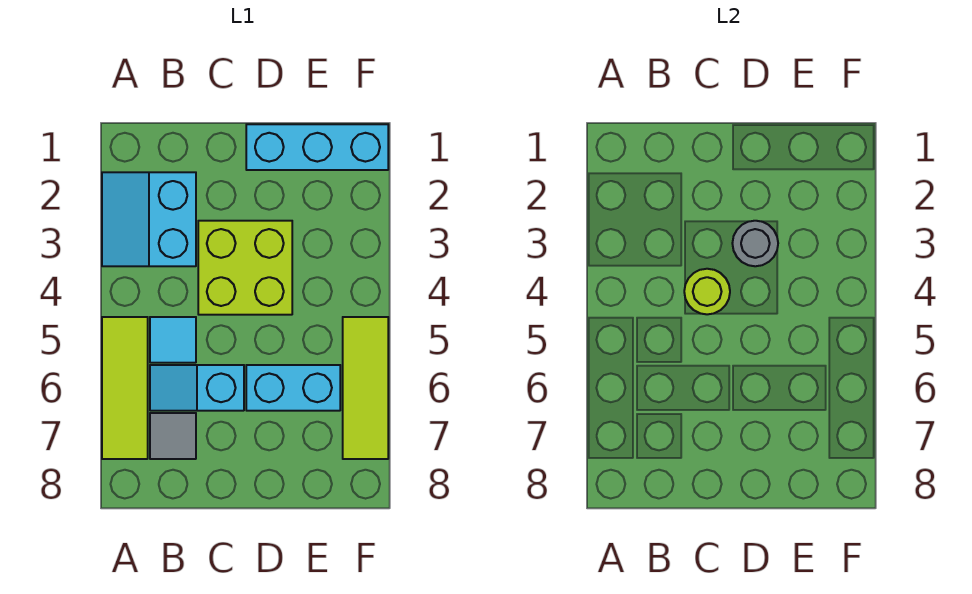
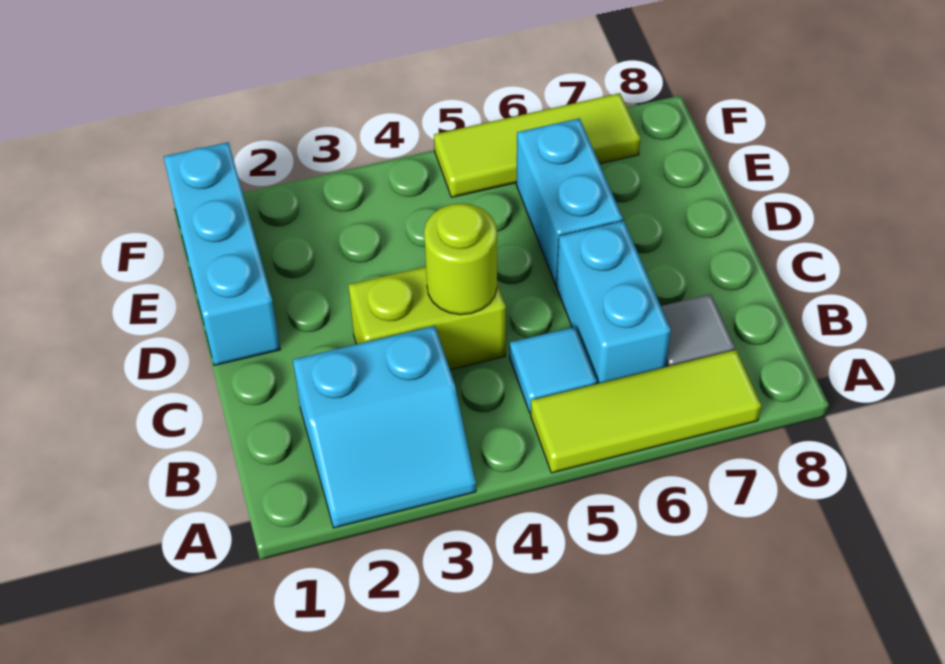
cyan slope B6:C6 level 1 top C -> cyan brick B6:C6 level 1
lime brick C3:D4 level 1 -> lime brick C3:C4 level 1
grey round brick D3 level 2 -> none

